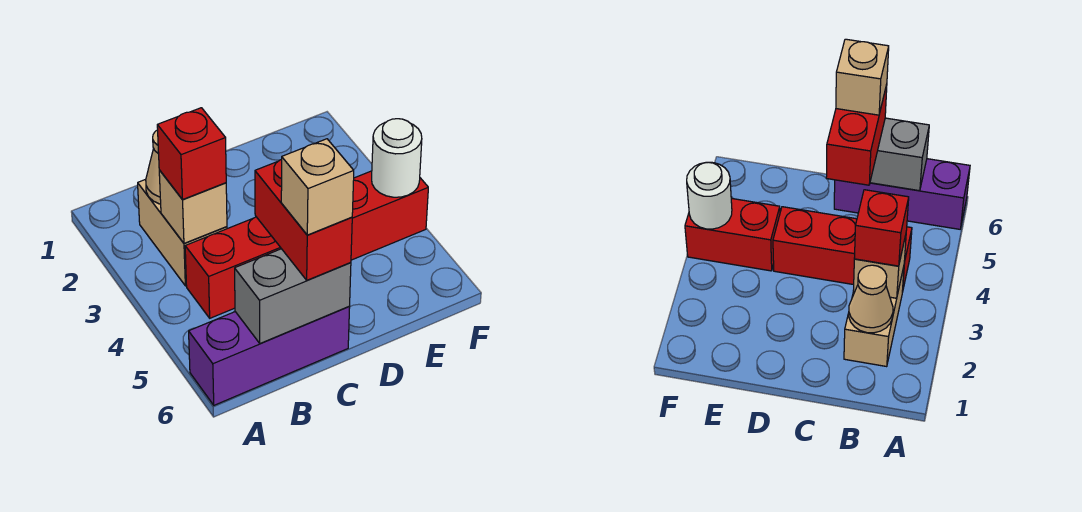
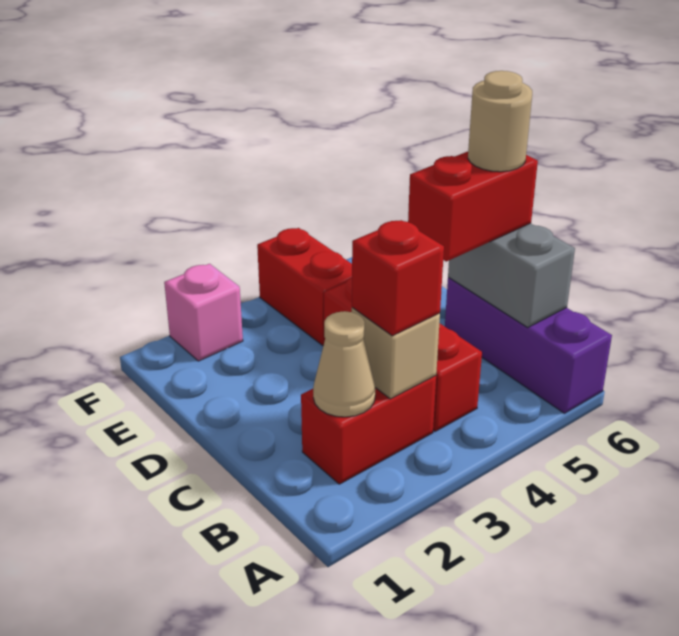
tan brick B2:B3 level 1 -> red brick B2:B3 level 1
tan brick C6 level 4 -> tan round brick C6 level 4
none -> pink brick F2 level 1
white round brick F4 level 2 -> none

